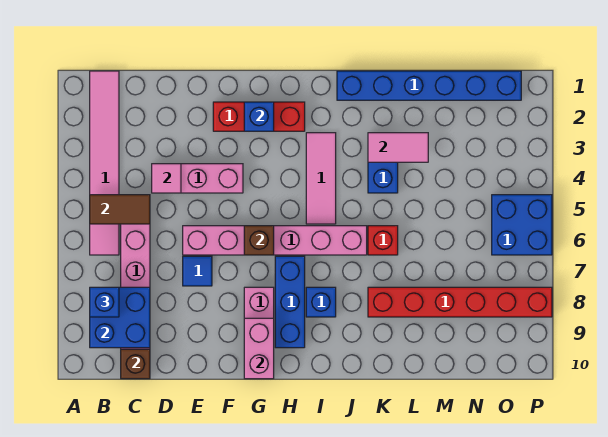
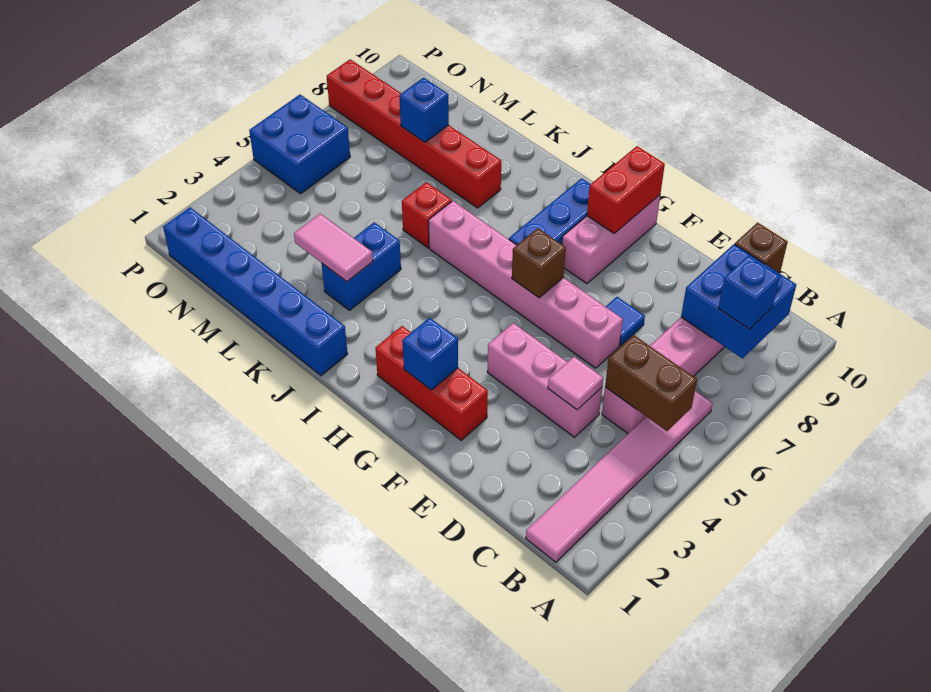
brown tile B5:C5 level 2 -> brown brick B5:C5 level 2
pink brick G9:G10 level 2 -> red brick G9:G10 level 2
pink tile I3:I5 level 1 -> none
blue brick I8 level 1 -> blue brick M8 level 2

